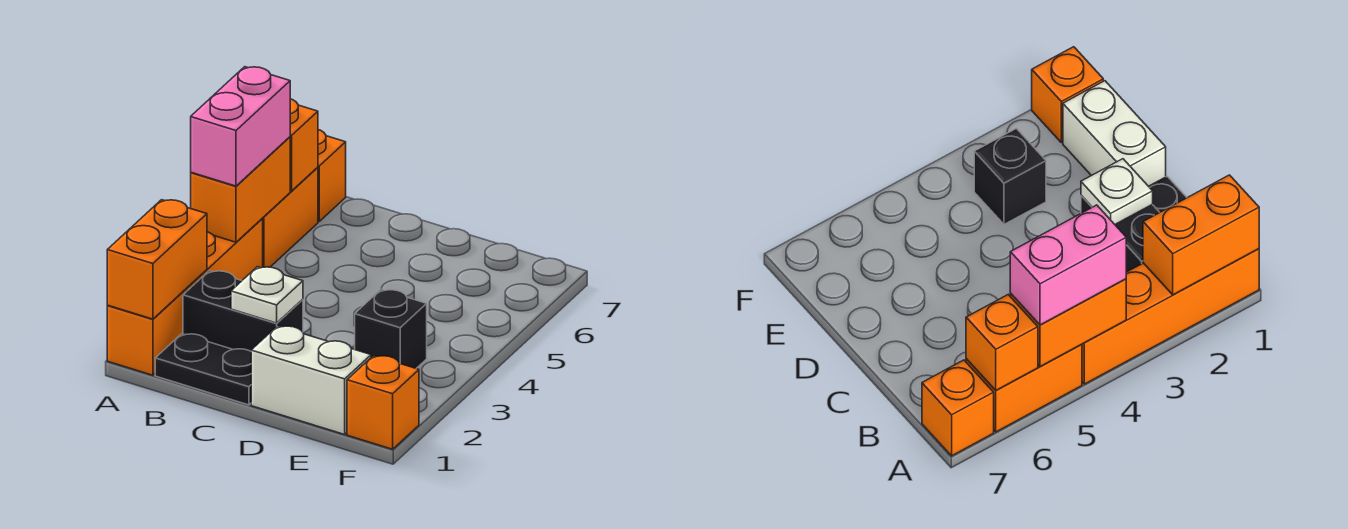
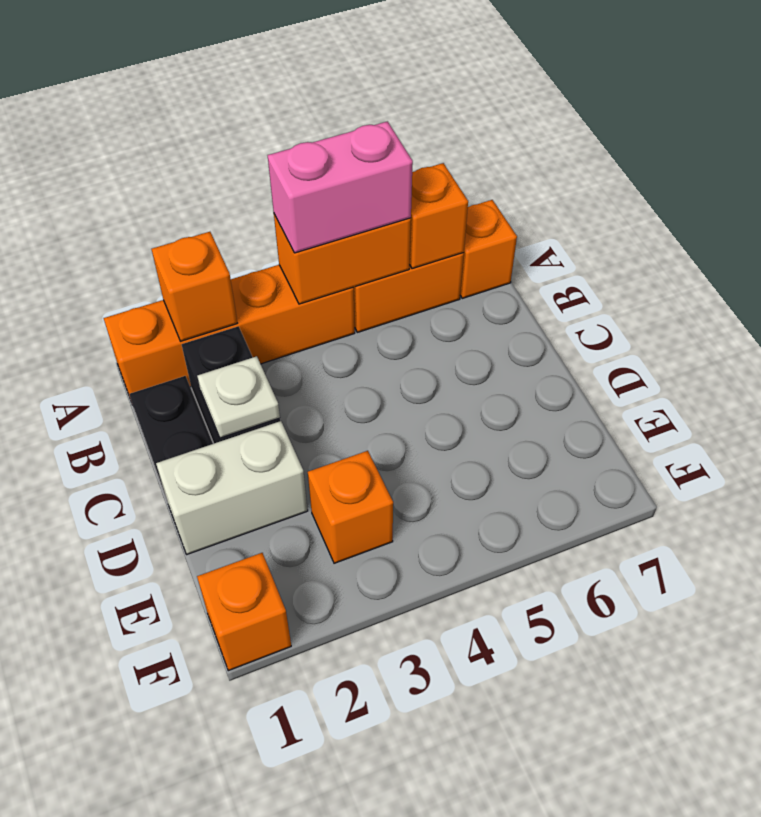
orange brick A1:A2 level 2 -> orange brick A2 level 2
white brick D1:E1 level 1 -> white brick D1:D2 level 1
black brick E3 level 1 -> orange brick E3 level 1

